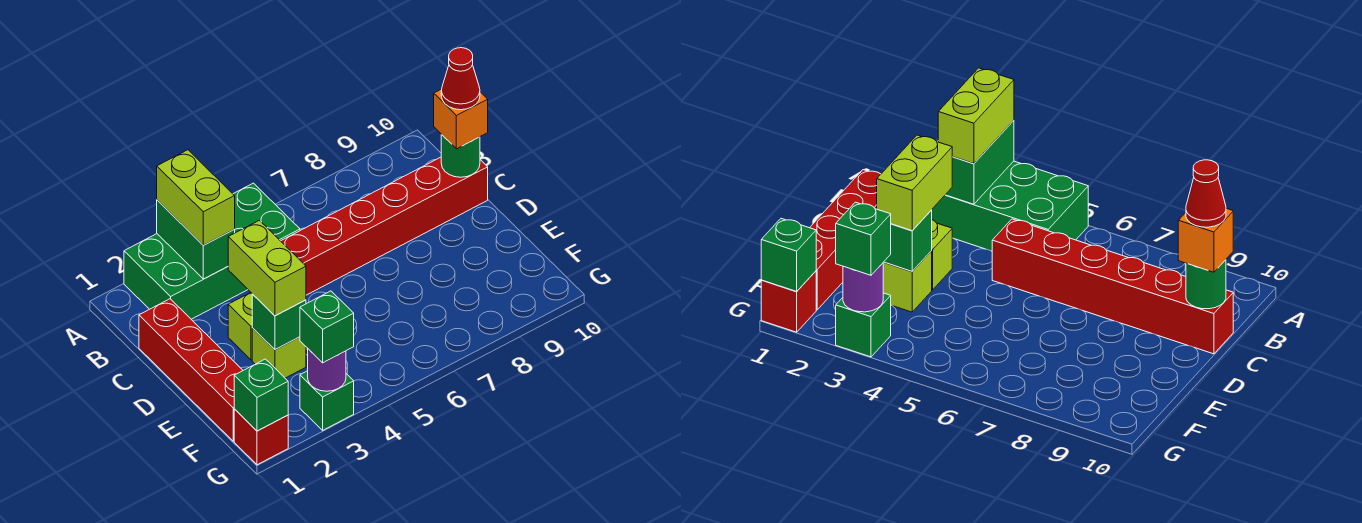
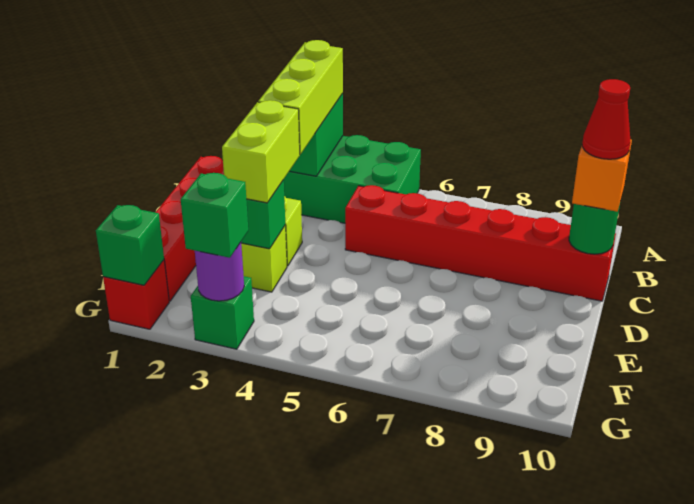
lime brick A3:B3 level 3 -> lime brick A3:C3 level 3

